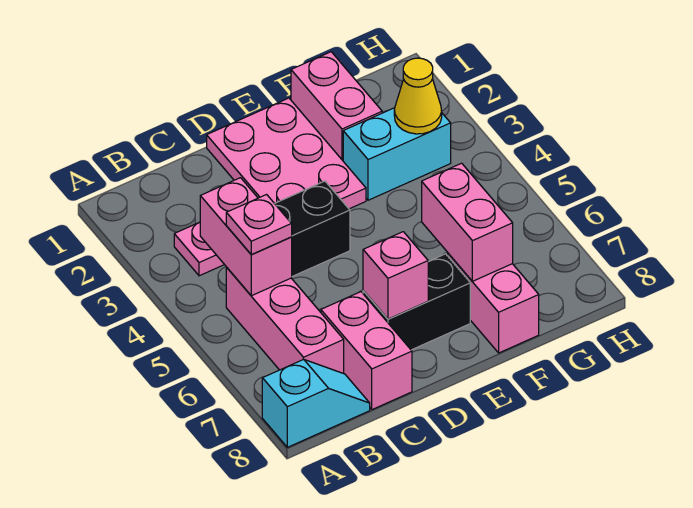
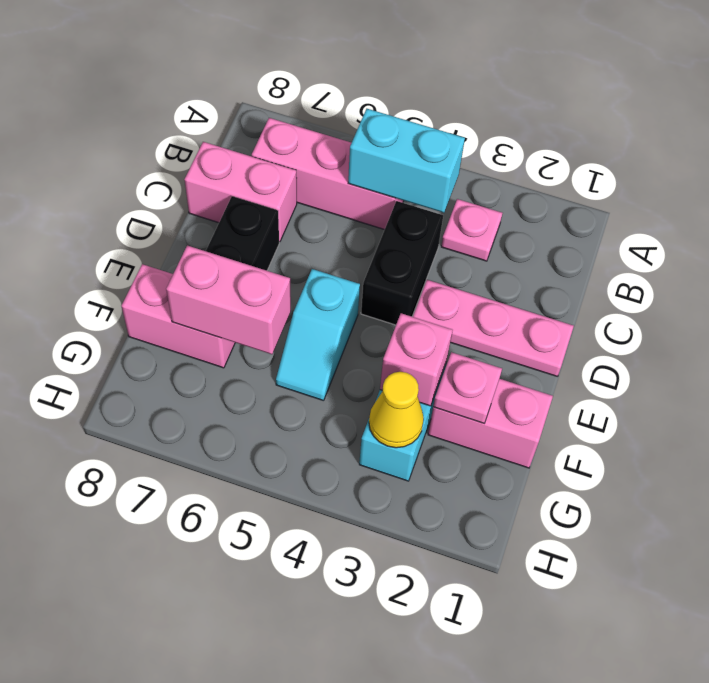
cyan slope A8:B8 level 1 top A -> cyan slope E5:F5 level 1 top E
pink brick B4:B5 level 2 -> cyan brick B4:B5 level 2
pink plate B5 level 3 -> pink plate F2 level 2
pink plate D1:E3 level 1 -> pink plate D1:D3 level 1
pink brick D7 level 2 -> pink brick F3 level 2

